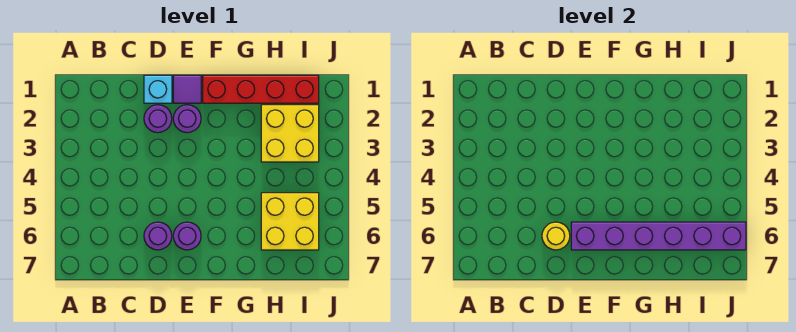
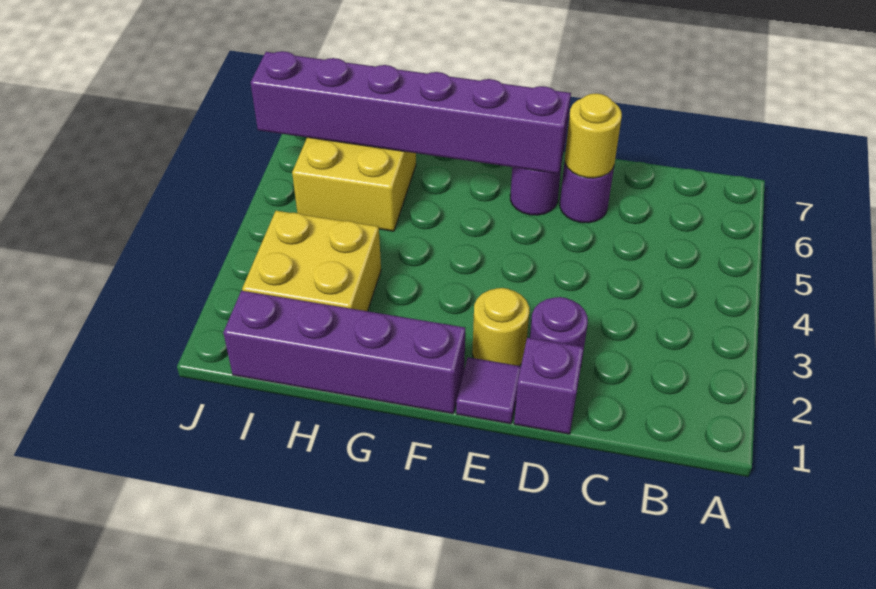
cyan brick D1 level 1 -> purple brick D1 level 1
purple round brick E2 level 1 -> yellow round brick E2 level 1
red brick F1:I1 level 1 -> purple brick F1:I1 level 1

